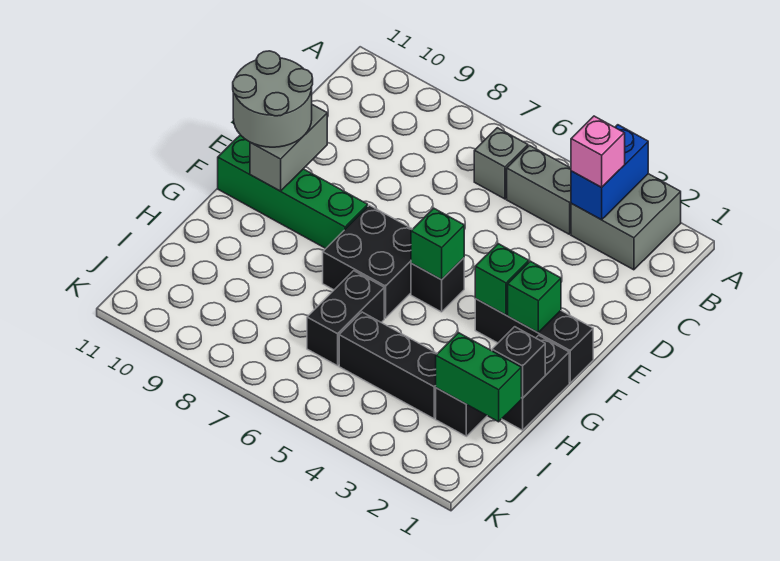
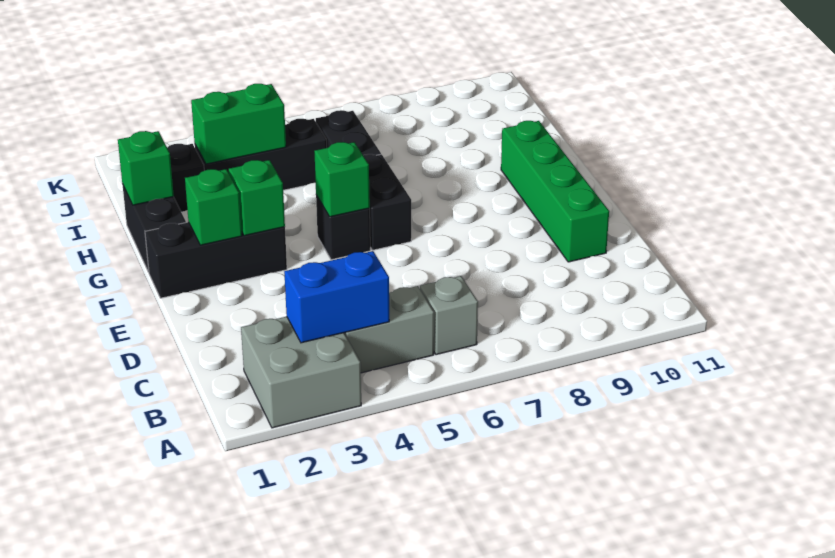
blue brick A3:B3 level 2 -> blue brick B3:B4 level 2
pink brick B3 level 3 -> none
grey brick E10:F10 level 2 -> none
grey round brick E10:F11 level 3 -> none
black brick F6:G7 level 1 -> black brick F6:G6 level 1
green brick F8:F11 level 1 -> green brick D10:G10 level 1
black brick H1 level 2 -> green brick H1 level 2
green brick I1:I2 level 2 -> green brick I3:I4 level 2

